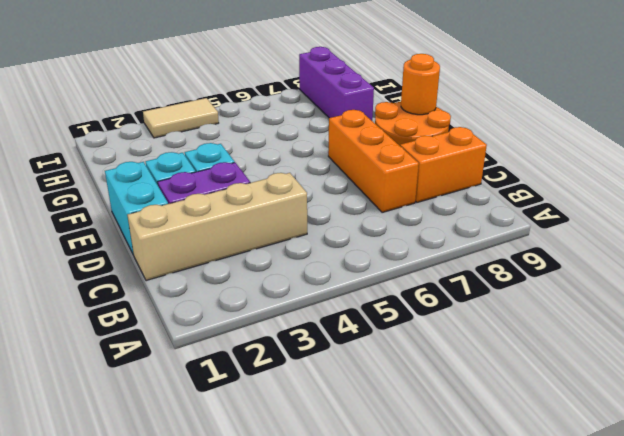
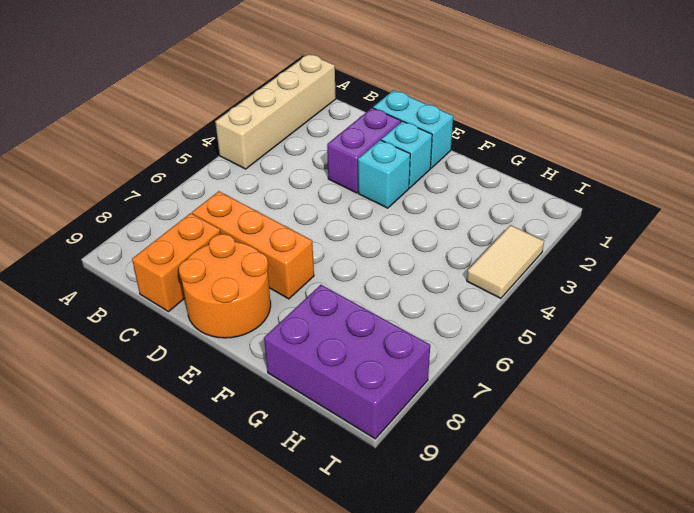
tan brick C1:C4 level 1 -> tan brick A1:A4 level 1
orange round brick E9 level 2 -> none
purple brick G8:I8 level 1 -> purple brick G8:I9 level 1

